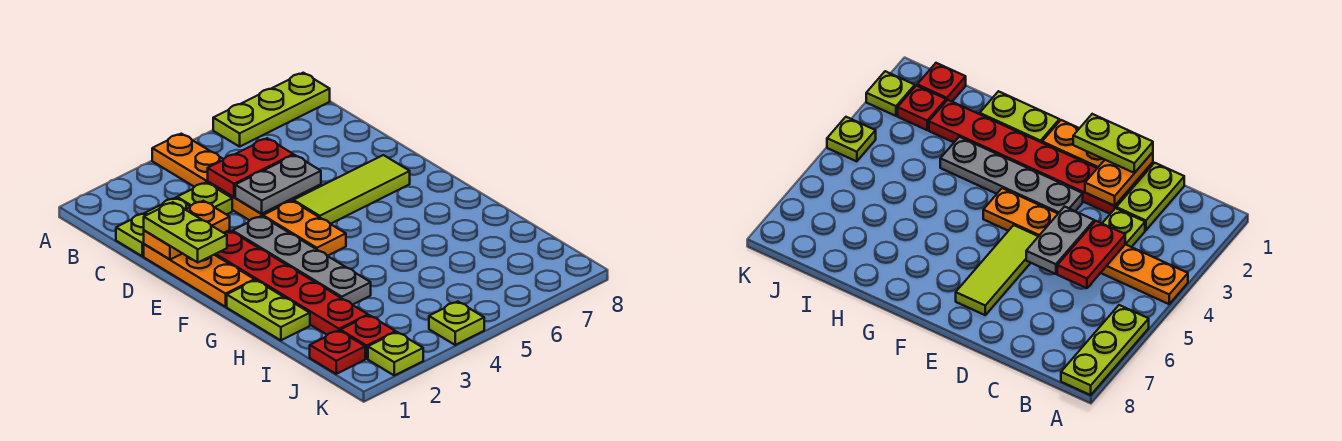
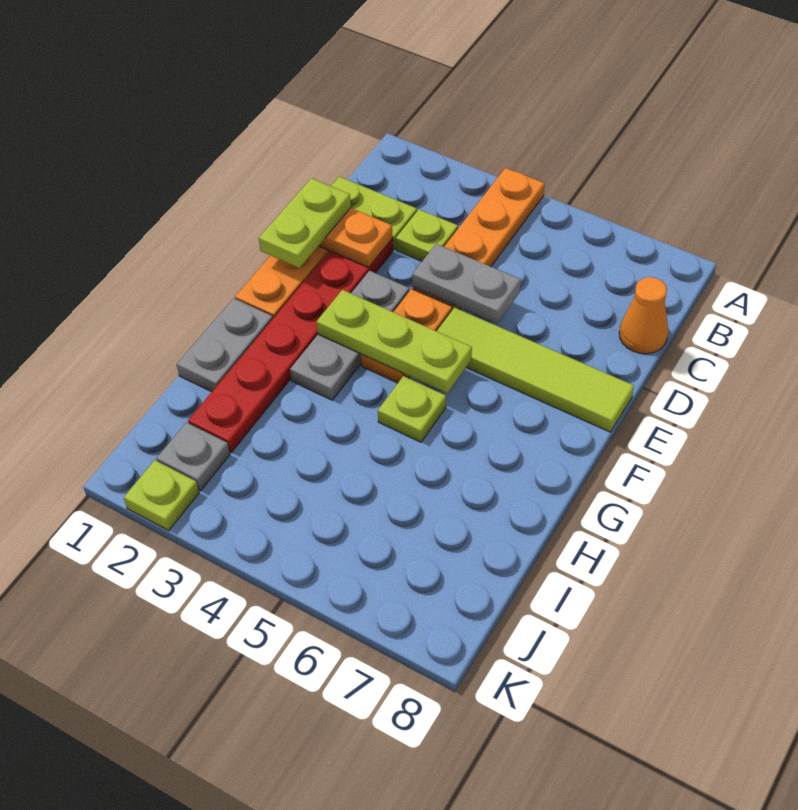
lime plate A6:A8 level 1 -> lime plate F3:F5 level 2
red plate C4:C5 level 2 -> none
none -> orange cone C8 level 1
grey plate E3:H3 level 1 -> grey plate E3:G3 level 1
lime tile E5:E7 level 1 -> lime tile E5:E8 level 1
lime plate G1:H1 level 1 -> grey plate G1:H1 level 1
red plate J1 level 1 -> none
red plate J2 level 1 -> grey plate J2 level 1
lime plate K4 level 1 -> lime plate G5 level 1

